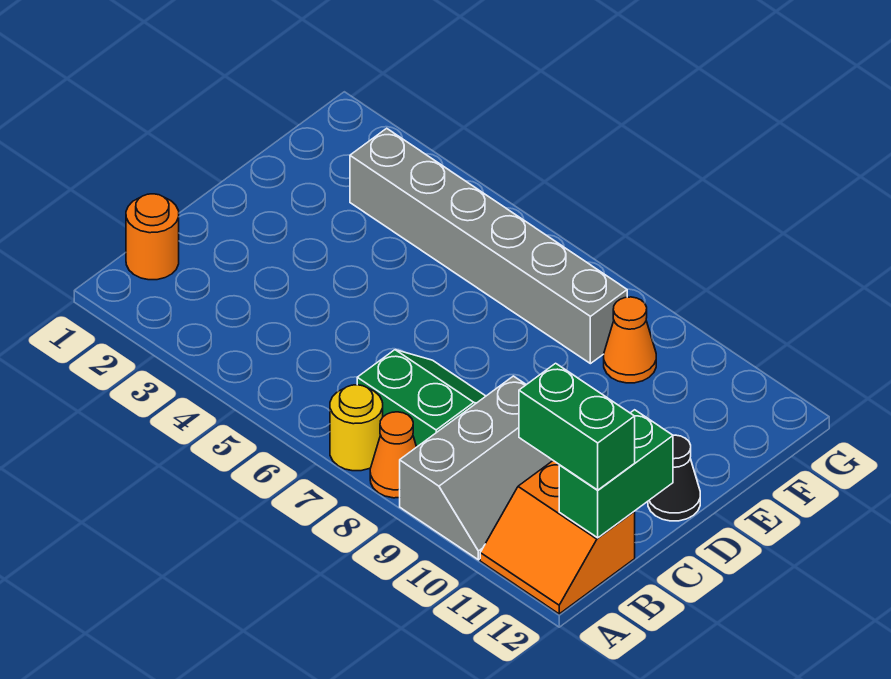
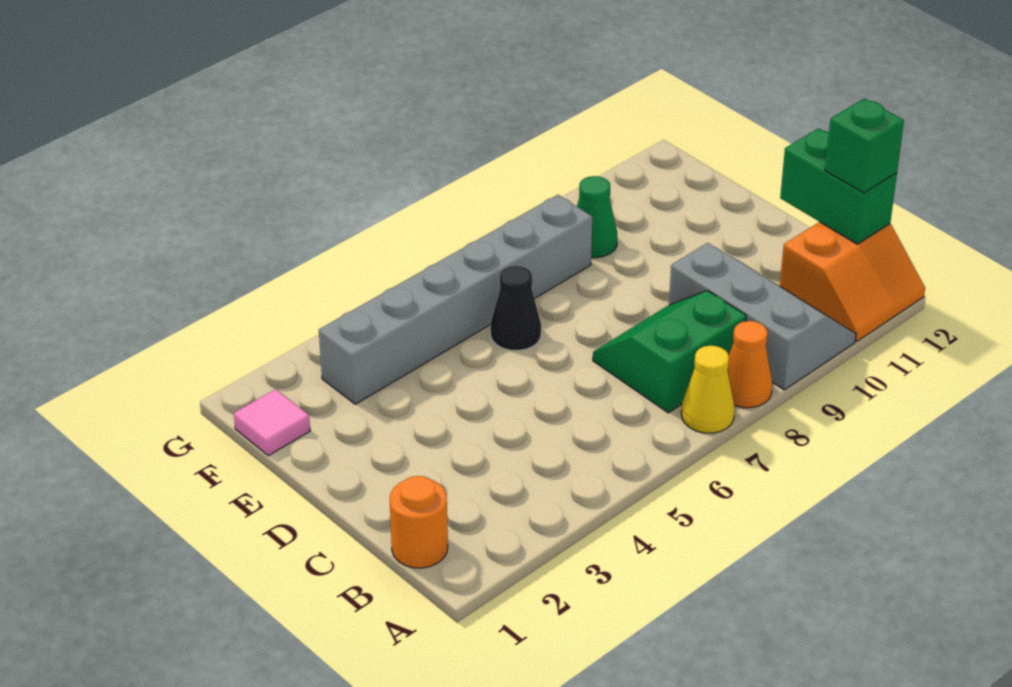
yellow round brick A7 level 1 -> yellow cone A7 level 1
green brick B11:B12 level 3 -> green brick B12 level 3
black cone D12 level 1 -> black cone E6 level 1
none -> pink tile F1 level 1
orange cone F9 level 1 -> green cone F9 level 1

